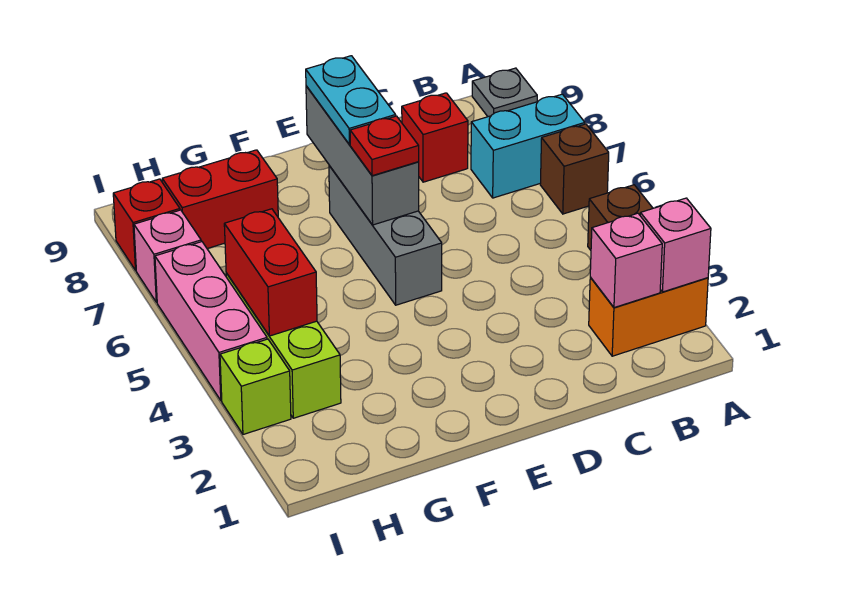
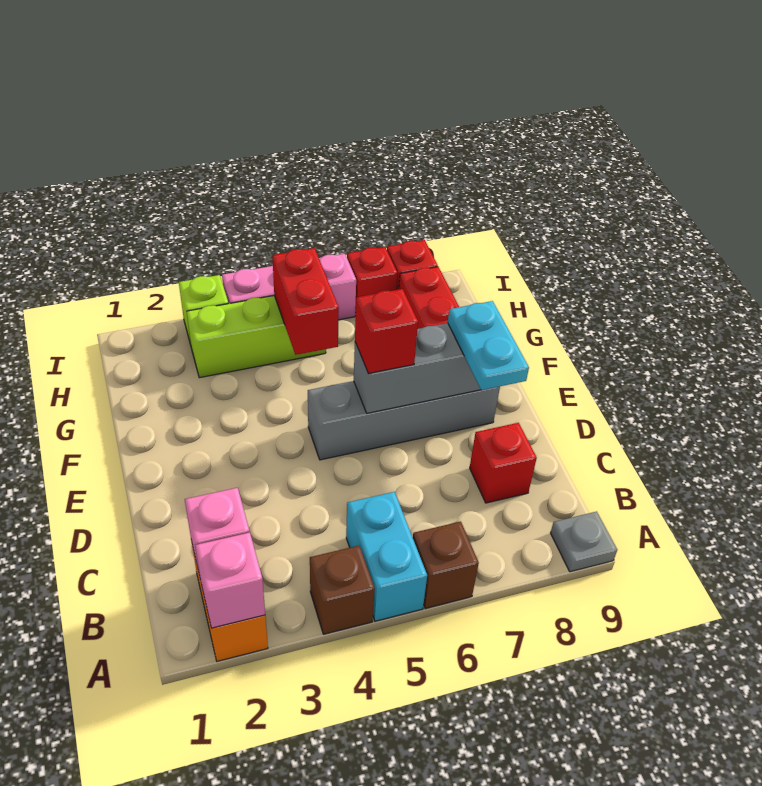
cyan brick A7:B7 level 1 -> cyan brick A5:B5 level 1
grey brick E5:E7 level 1 -> grey brick E5:E8 level 1
red plate E6 level 3 -> red brick E6 level 3
cyan plate E7:E8 level 3 -> cyan plate D8:E8 level 3
red brick H4:H5 level 2 -> red brick G5:H5 level 2
pink brick I7 level 1 -> red brick I7 level 1

